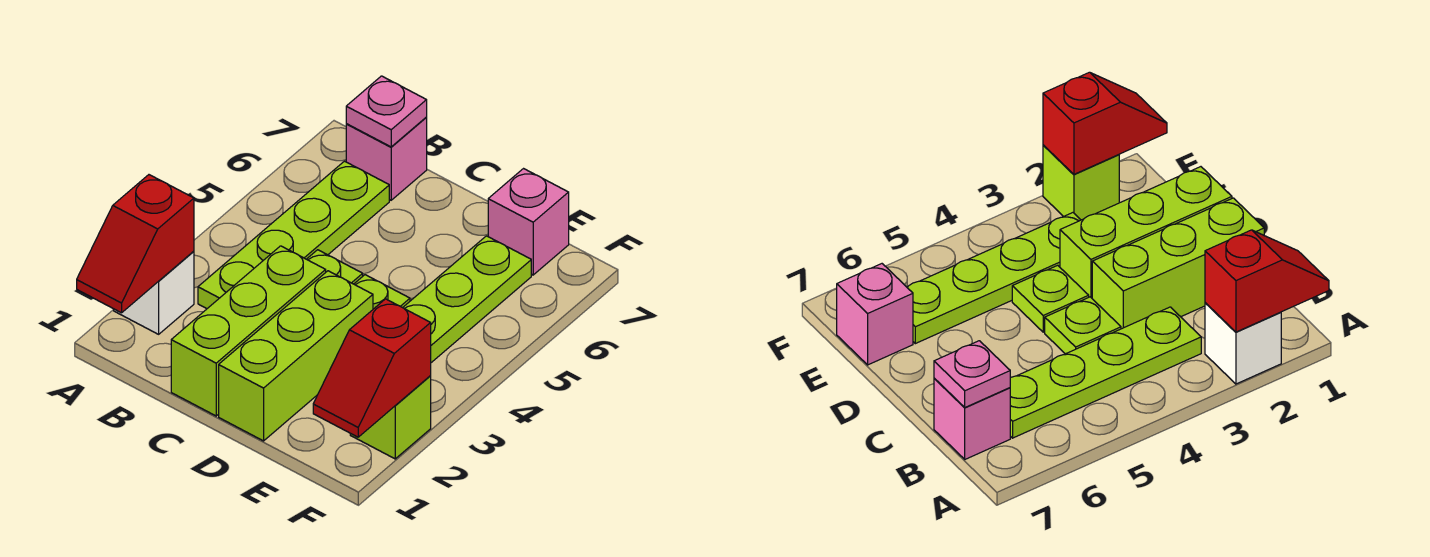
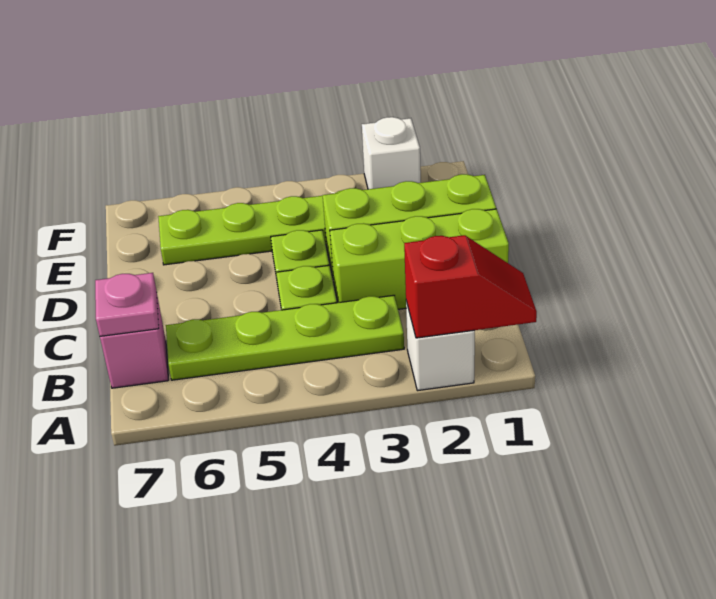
pink brick E7 level 1 -> none
red slope F1:F2 level 2 top 2 -> none
lime brick F2 level 1 -> white brick F2 level 1

